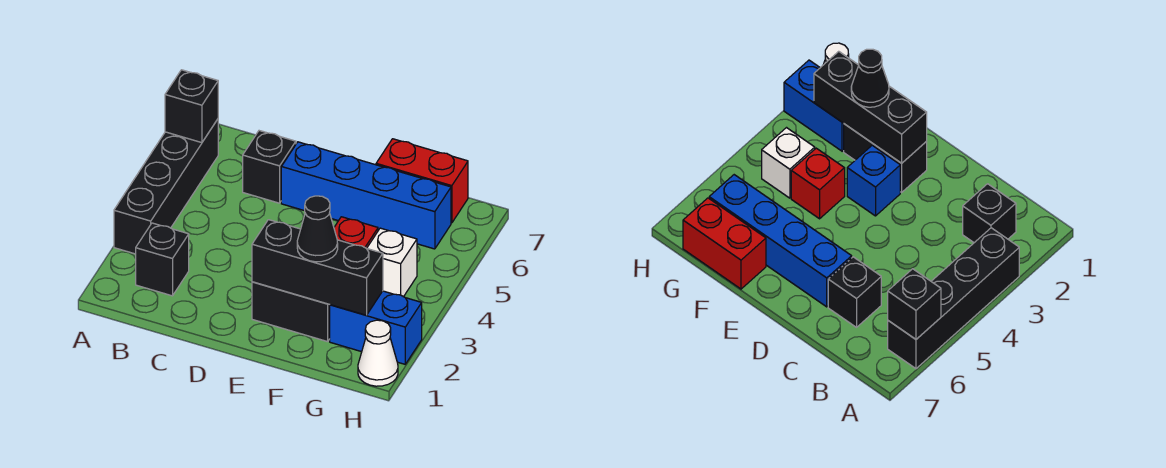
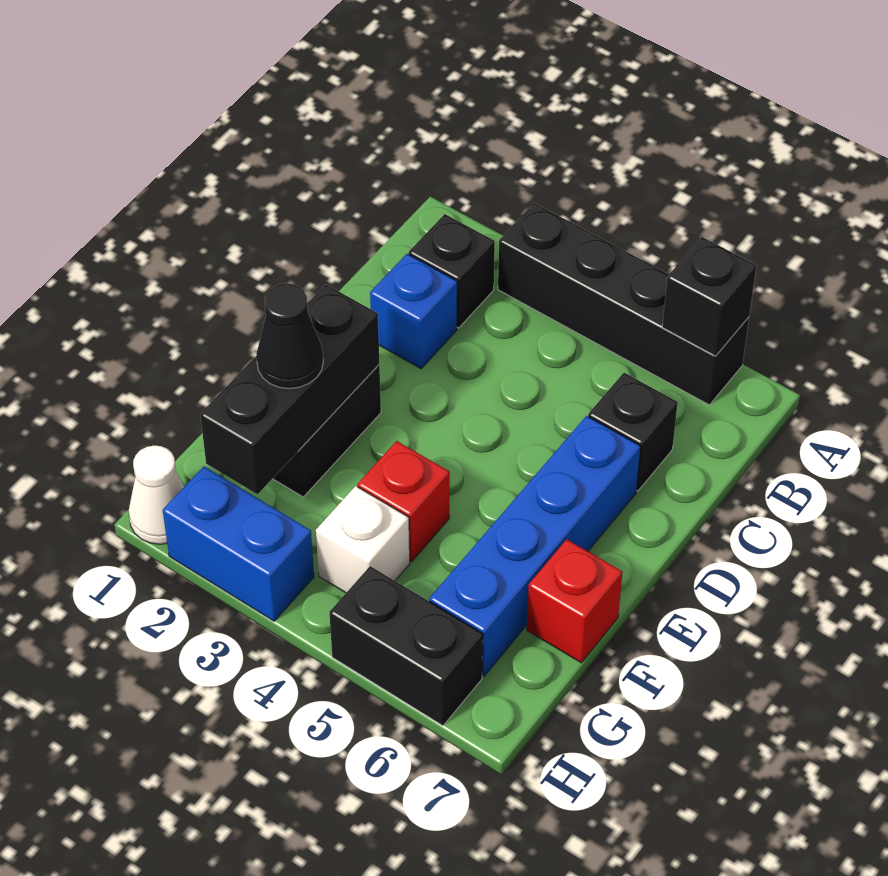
blue brick E3 level 1 -> blue brick C2 level 1
red brick F7:G7 level 1 -> red brick F7 level 1
blue brick G2:H2 level 1 -> blue brick H2:H3 level 1
none -> black brick H5:H6 level 1

